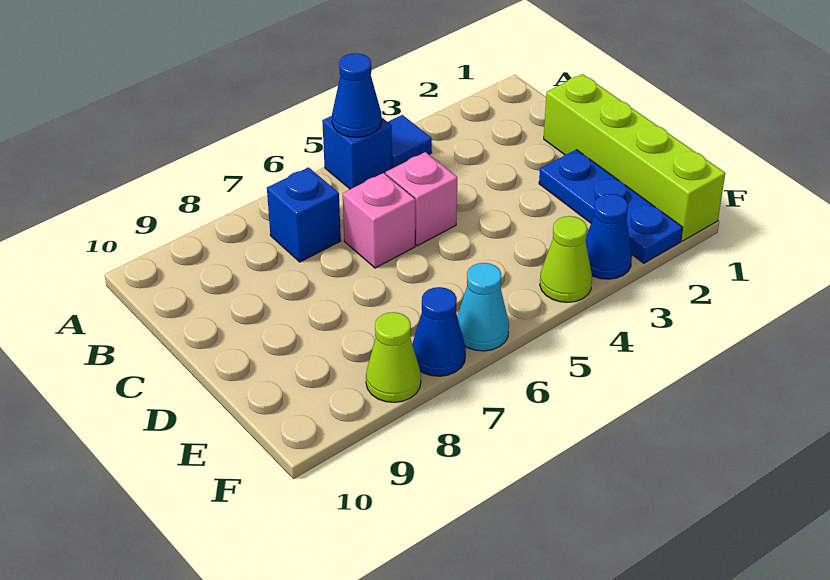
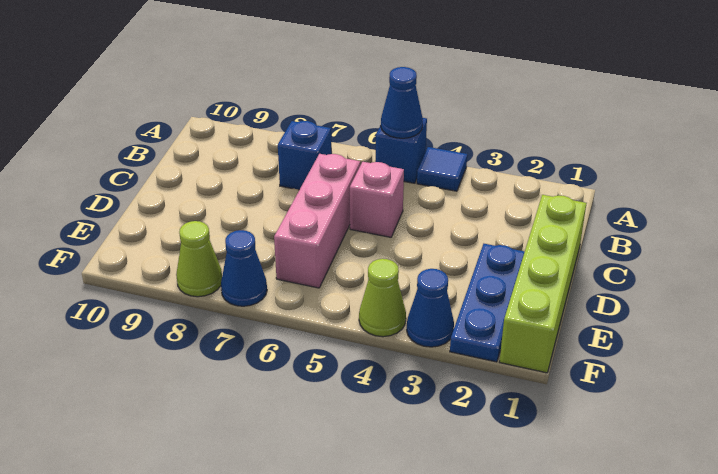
pink brick C6 level 1 -> pink brick C6:E6 level 1
cyan cone F6 level 1 -> none

